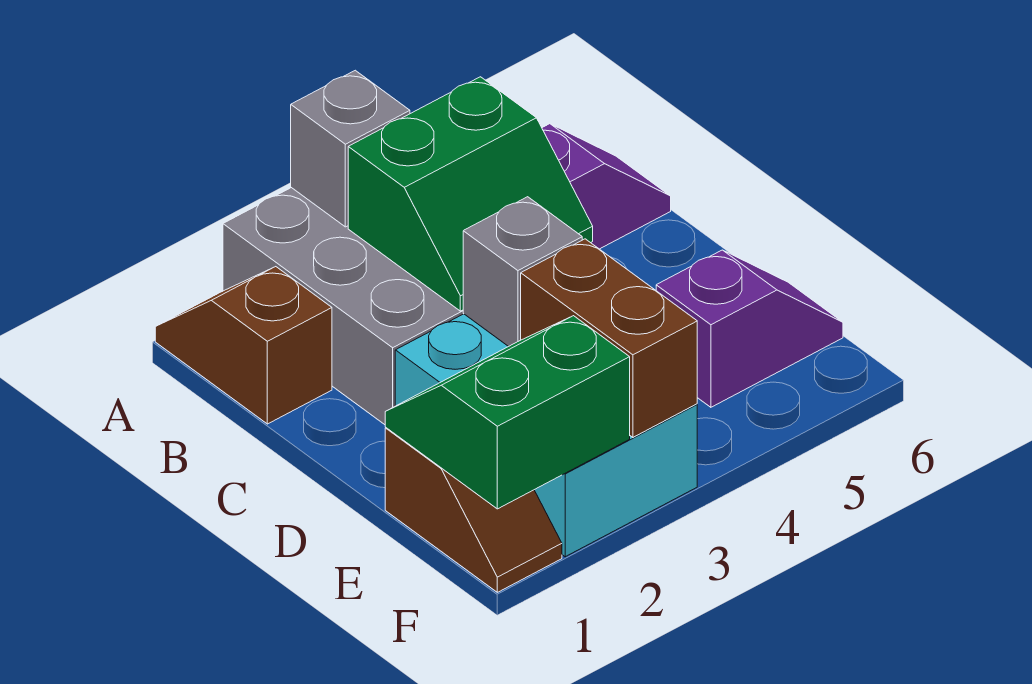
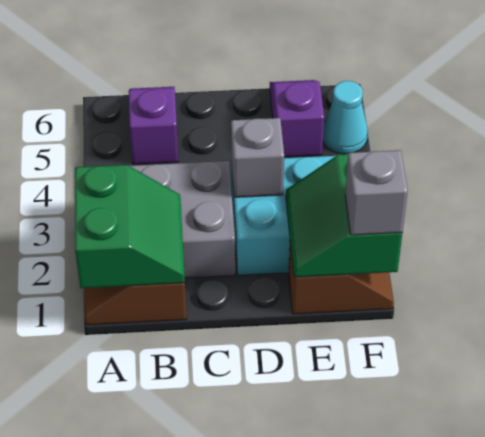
grey brick A3 level 2 -> grey brick F1 level 3
green slope B3:C4 level 2 top B -> green slope A1:B2 level 2 top A
brown brick E3:F3 level 2 -> none
none -> cyan cone F5 level 1

